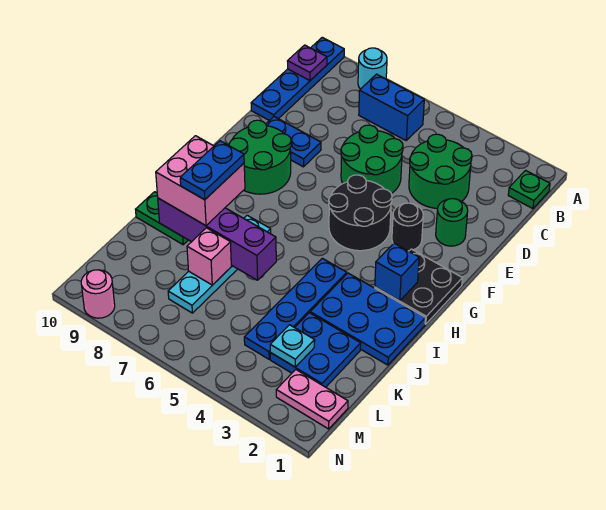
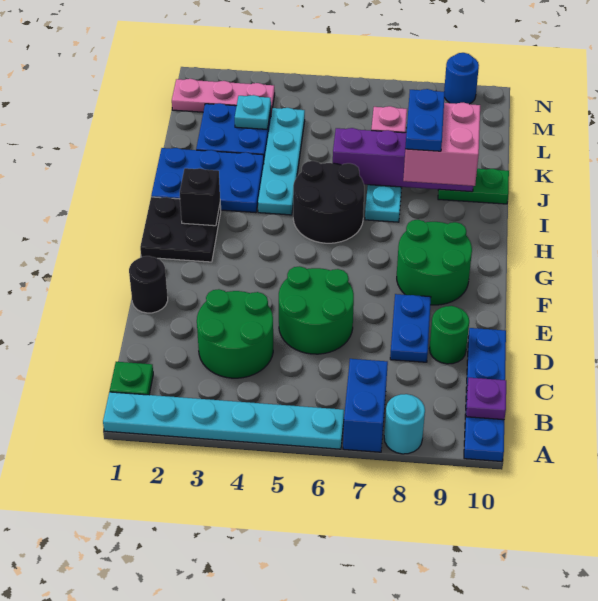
none -> cyan plate A1:A6 level 1
blue brick B6:B7 level 1 -> blue brick A7:B7 level 1
green round brick E2 level 1 -> green round brick D9 level 1
blue plate E8:E9 level 1 -> blue plate D8:E8 level 1
black round brick F3 level 1 -> black round brick E1 level 1
black round brick F4:G5 level 1 -> black round brick H5:I6 level 1
blue brick H2 level 2 -> black brick H2 level 2
blue plate I4:L4 level 1 -> cyan plate I4:L4 level 1
pink plate M1:M2 level 1 -> pink plate M1:M3 level 1
pink round brick N9 level 1 -> blue round brick N9 level 1

